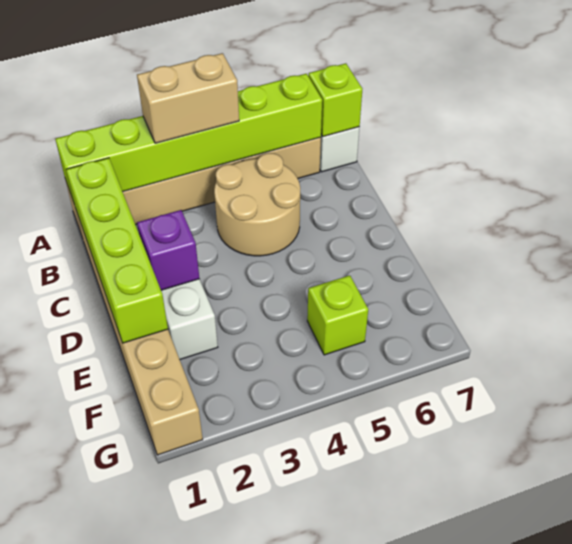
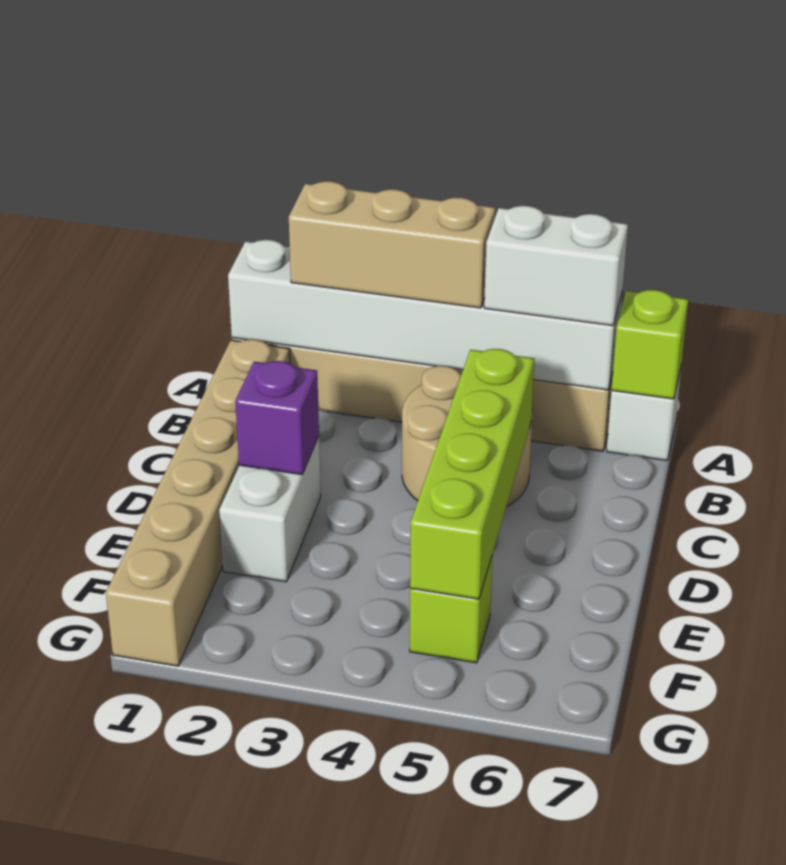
lime brick A1:A6 level 2 -> white brick A1:A6 level 2
tan brick A3:A4 level 3 -> tan brick A2:A4 level 3
none -> white brick A5:A6 level 3
lime brick B1:E1 level 2 -> lime brick C5:F5 level 2

